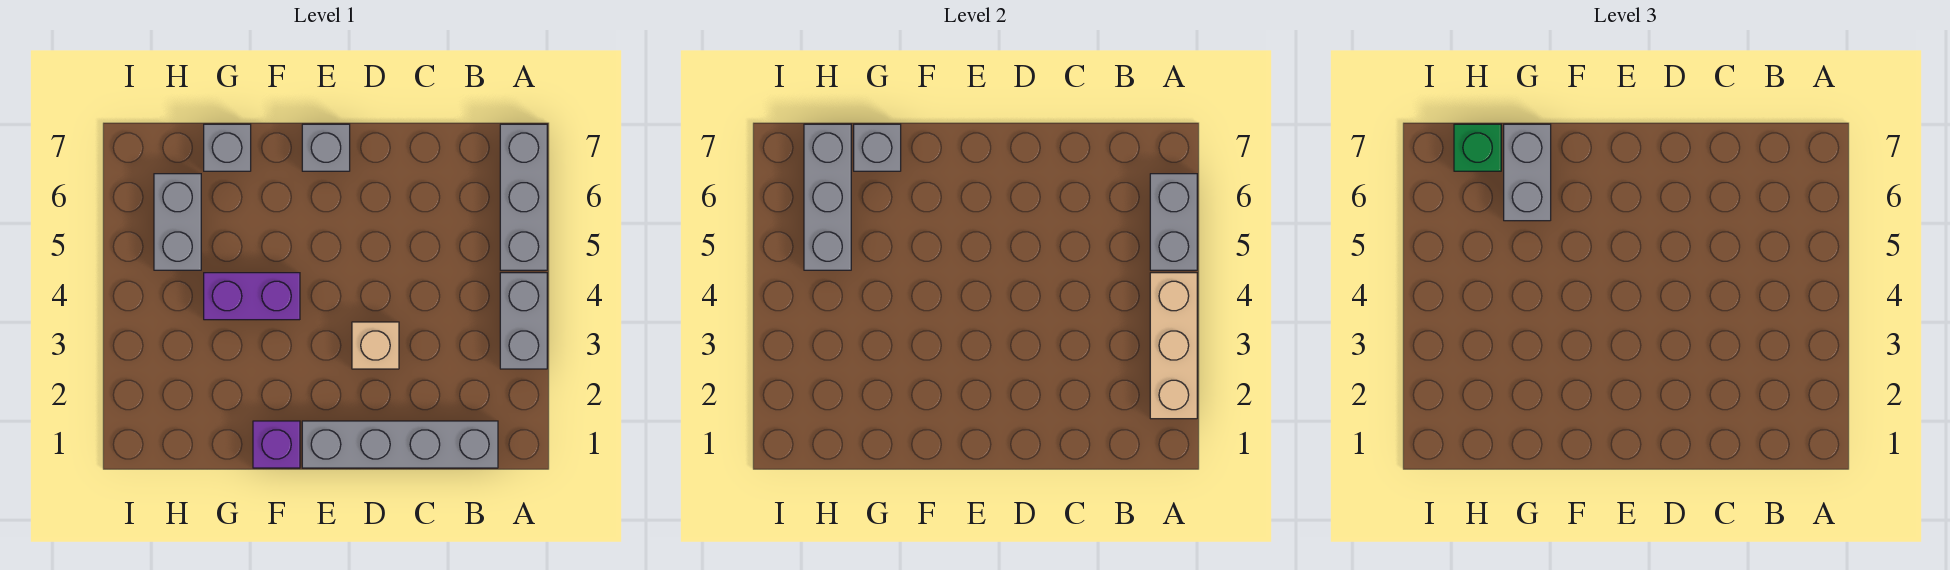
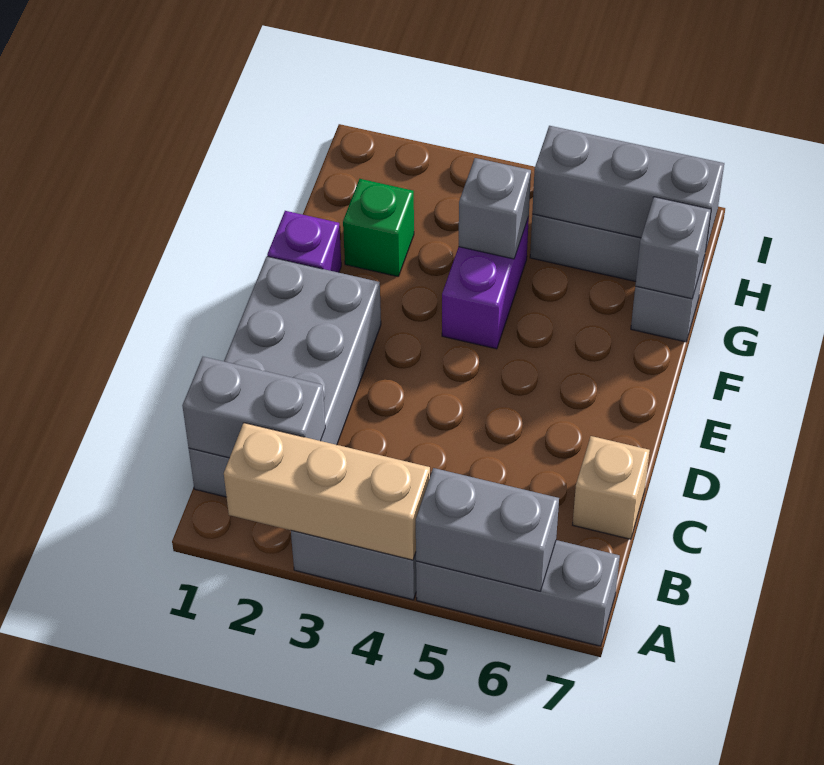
grey brick B1:E1 level 1 -> grey brick B1:E2 level 1
tan brick D3 level 1 -> tan brick C7 level 1
grey brick E7 level 1 -> grey brick G4 level 2
grey brick G6:G7 level 3 -> grey brick B1:B2 level 2
green brick H7 level 3 -> green brick G2 level 1

